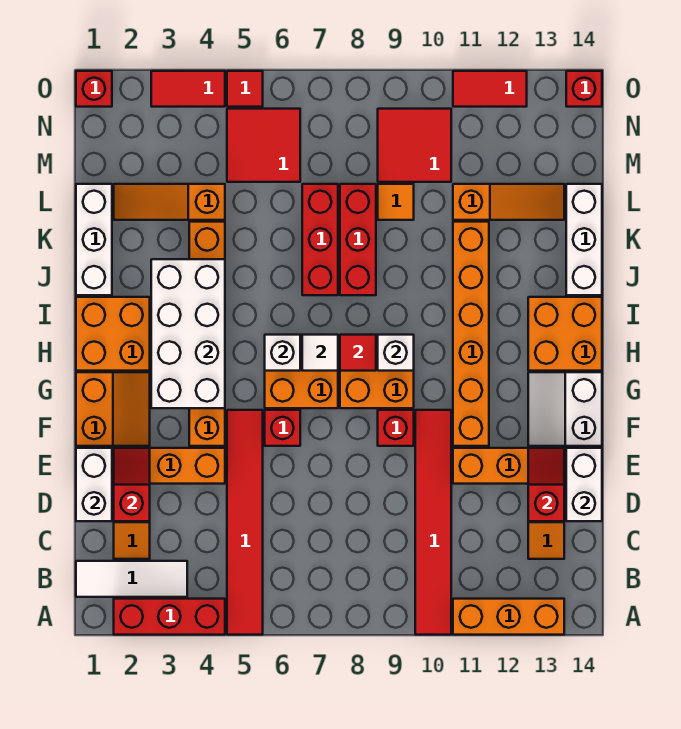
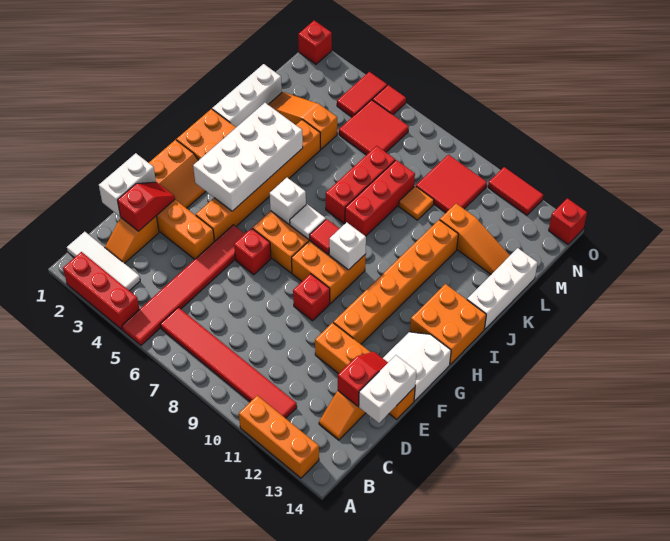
red tile A10:F10 level 1 -> red tile B6:B11 level 1
red tile O3:O4 level 1 -> red tile N4:O4 level 1

